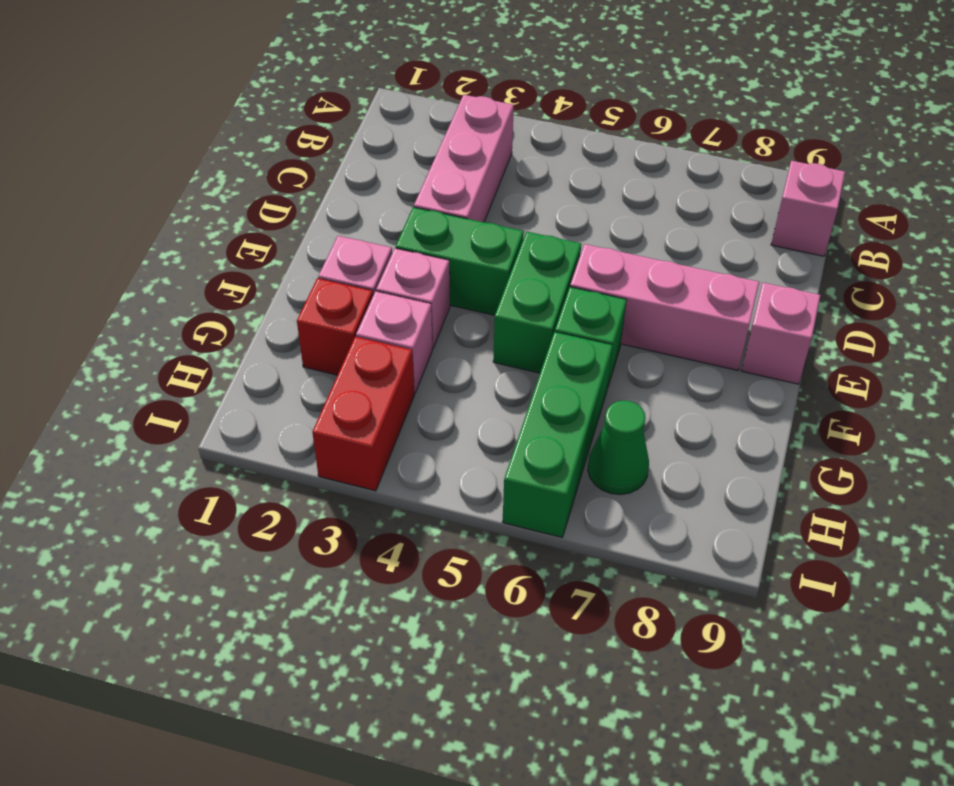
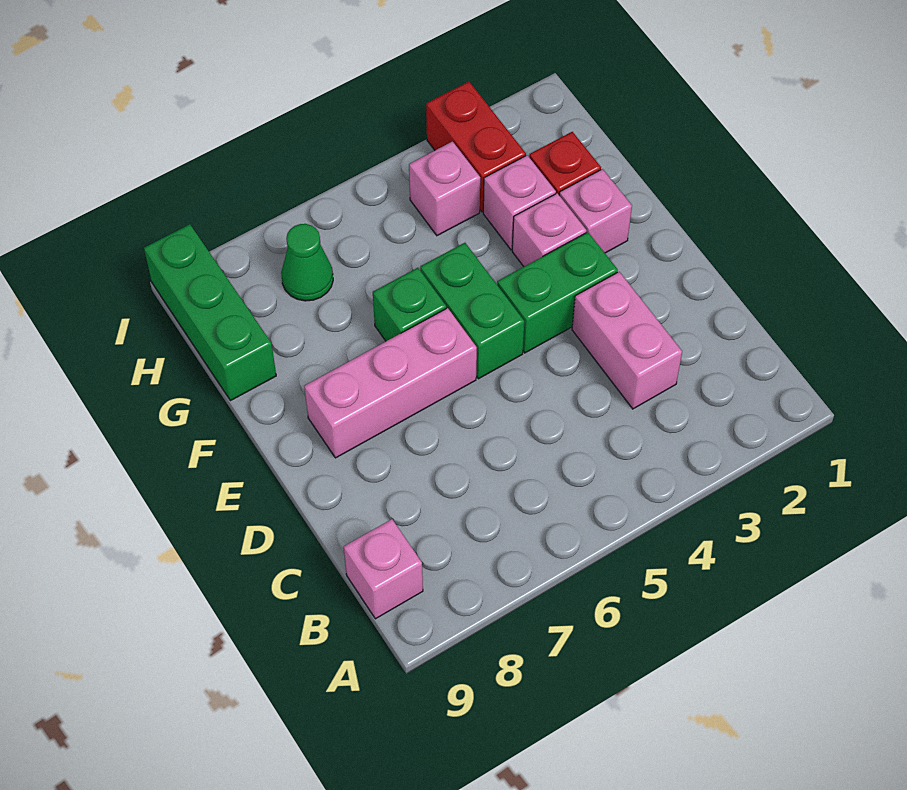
pink brick B3:D3 level 1 -> pink brick C3:D3 level 1
pink brick E9 level 1 -> pink brick H4 level 1
green brick G6:I6 level 1 -> green brick G9:I9 level 1

